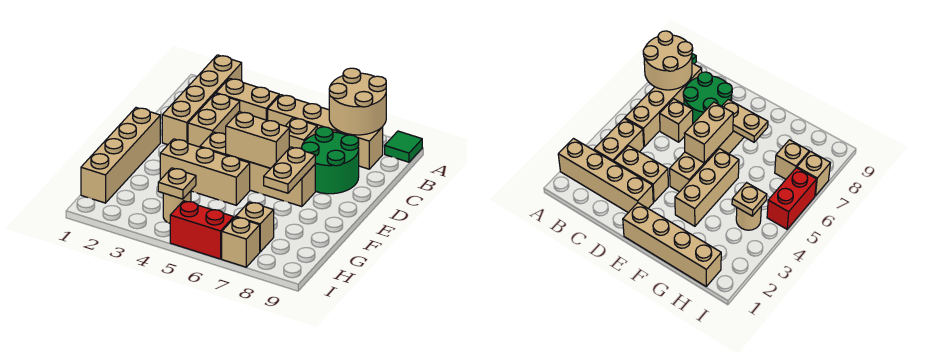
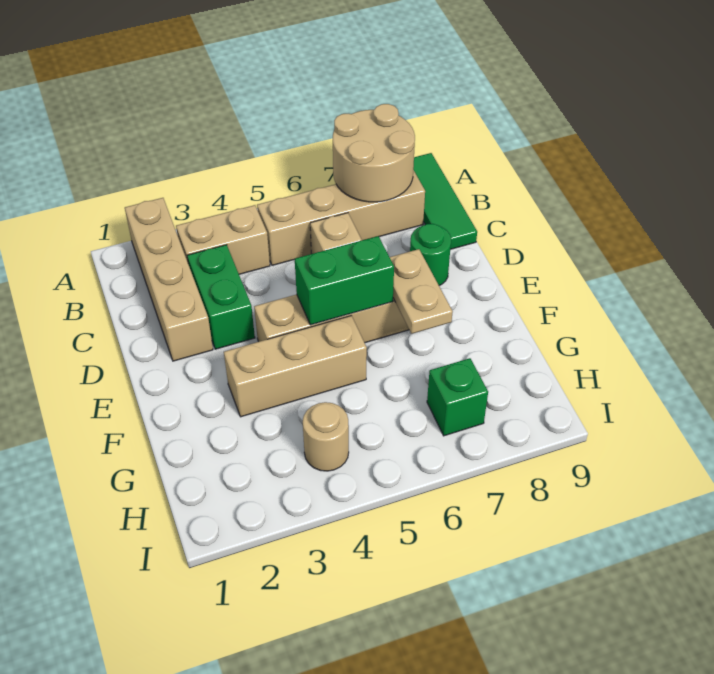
green tile A9 level 1 -> green tile A9:C9 level 1
tan brick C3:D3 level 1 -> green brick C3:D3 level 1
green round brick C7:D8 level 1 -> green round brick D8 level 1
tan brick E1:H1 level 1 -> none
tan brick E5:E6 level 2 -> green brick E5:E6 level 2
tan plate H4 level 2 -> none
tan brick H7 level 1 -> green brick H7 level 1
red brick I5:I6 level 1 -> none
tan brick I7 level 1 -> none

